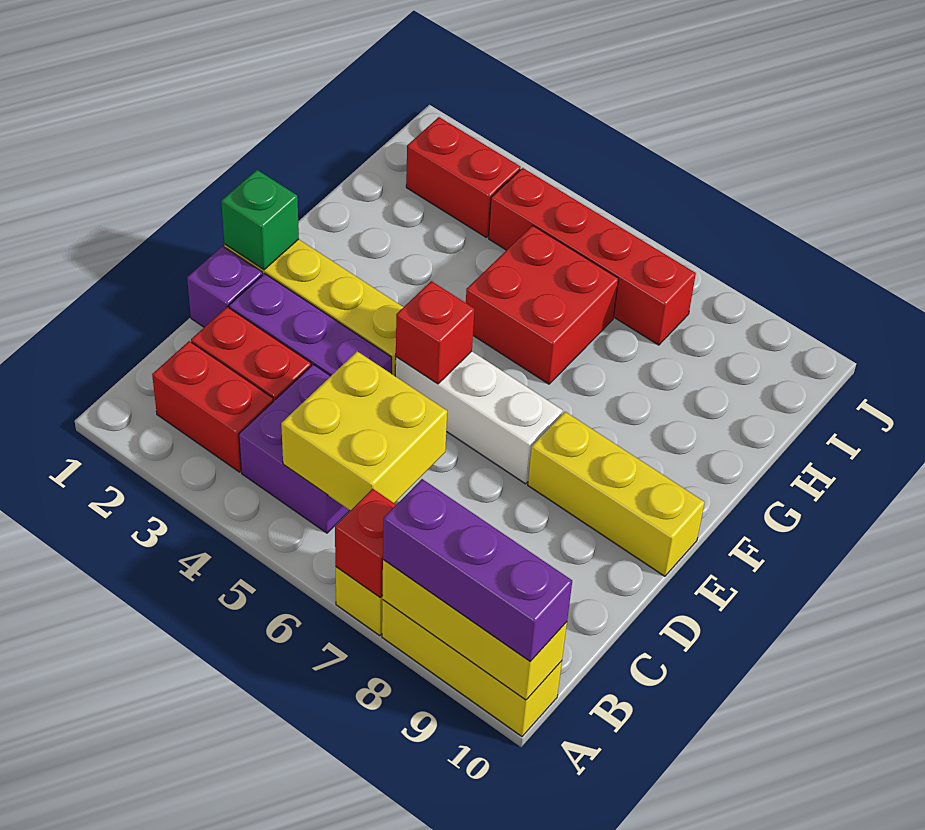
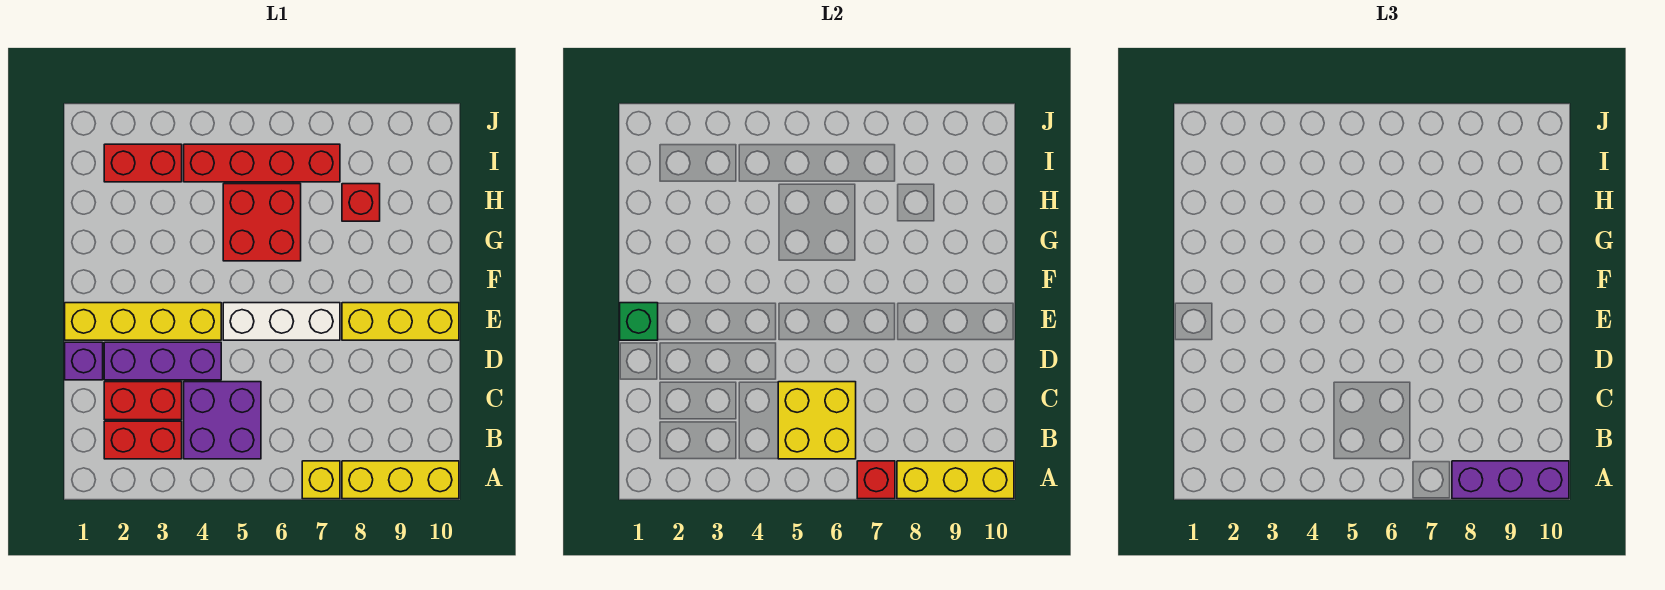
red brick E5 level 2 -> red brick H8 level 1

